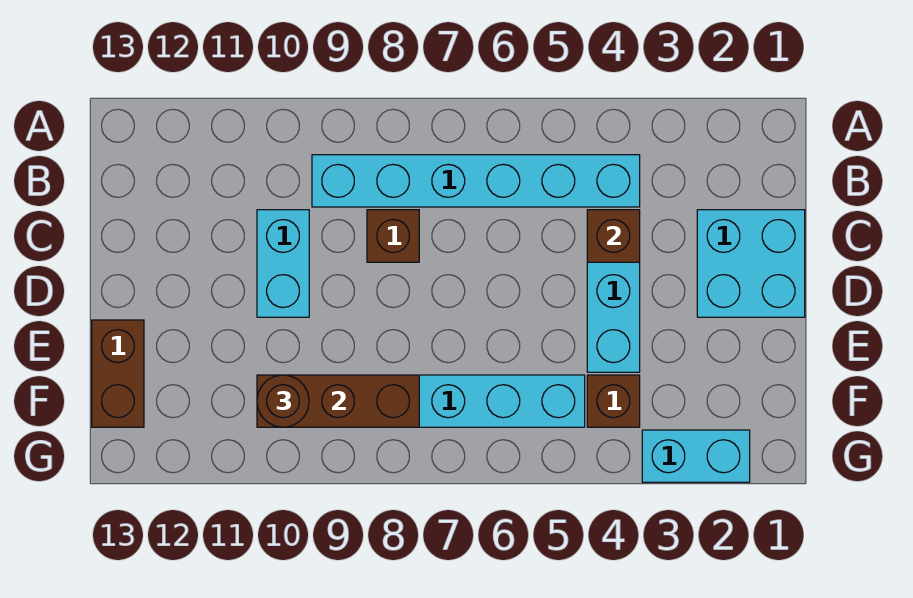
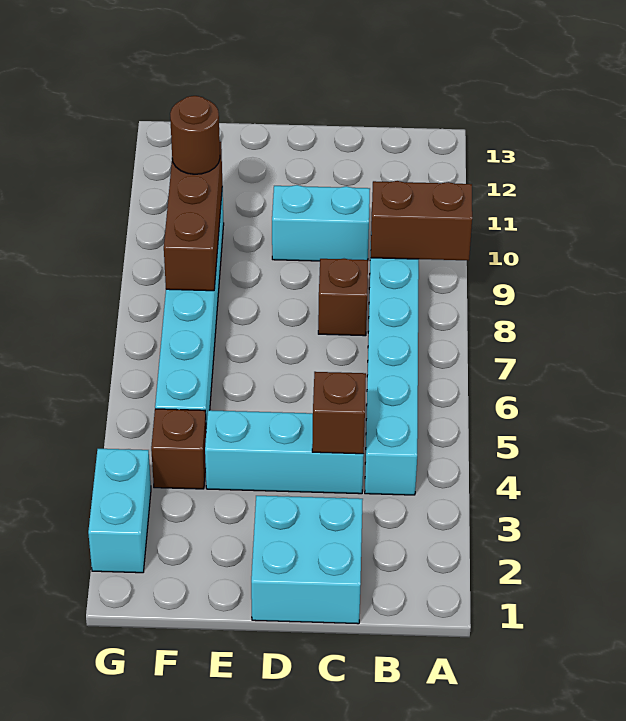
brown brick E13:F13 level 1 -> brown brick A9:B9 level 2

